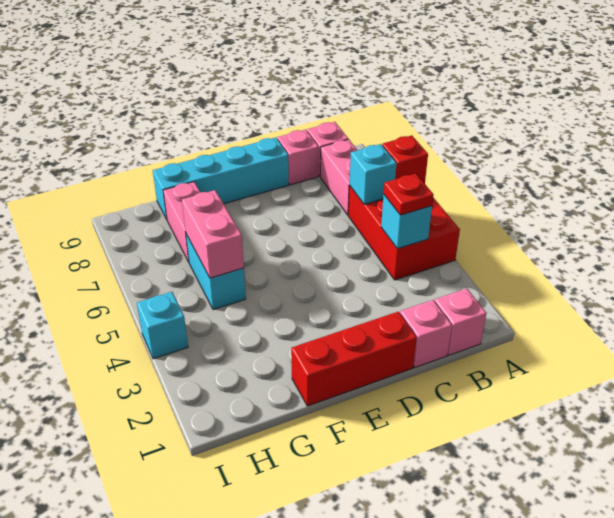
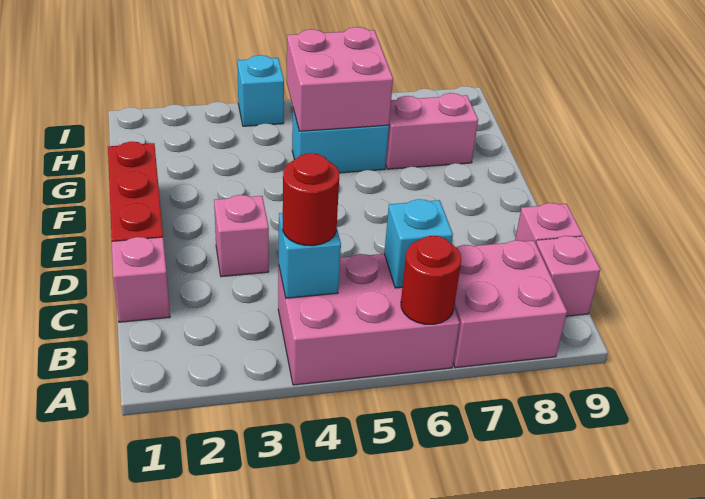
red brick A4:B6 level 1 -> pink brick A4:B6 level 1
red brick A6 level 2 -> red round brick A6 level 2
pink brick B1 level 1 -> pink brick D3 level 1
red plate B4 level 3 -> red round brick B4 level 3
pink brick B7:B8 level 1 -> pink brick A7:B8 level 1
cyan brick D9:G9 level 1 -> none
pink brick G5:G6 level 2 -> pink brick G5:H6 level 2

